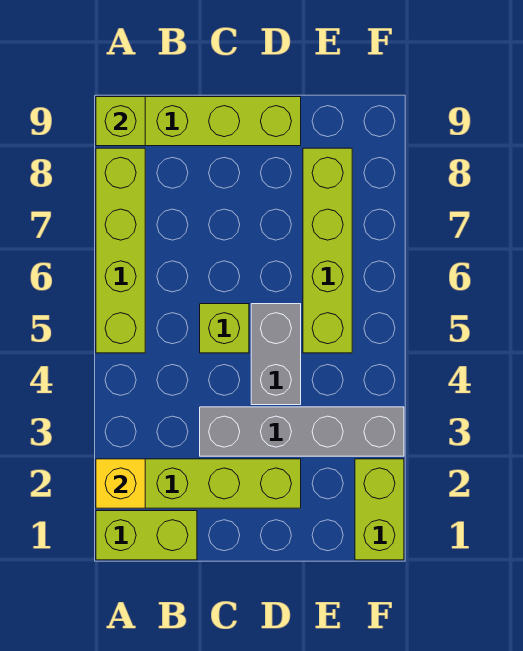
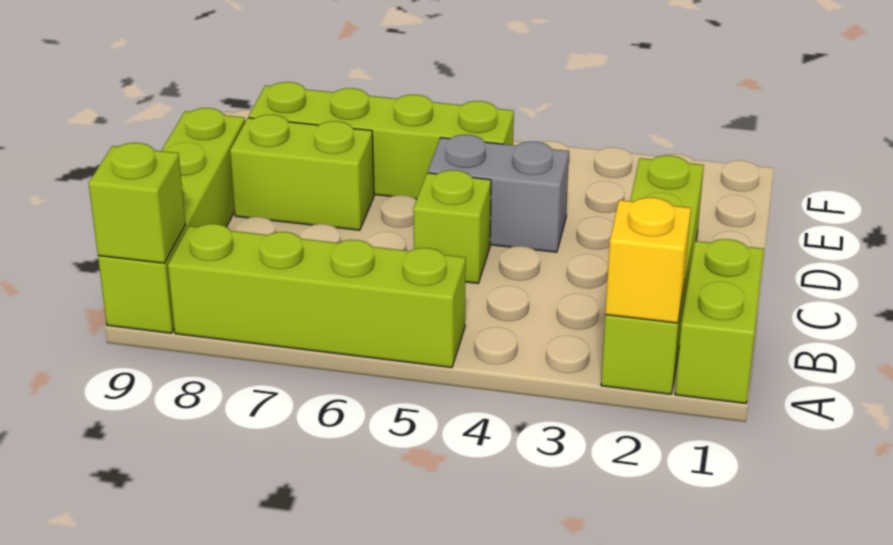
grey brick C3:F3 level 1 -> none
lime brick F1:F2 level 1 -> lime brick D7:D8 level 1

